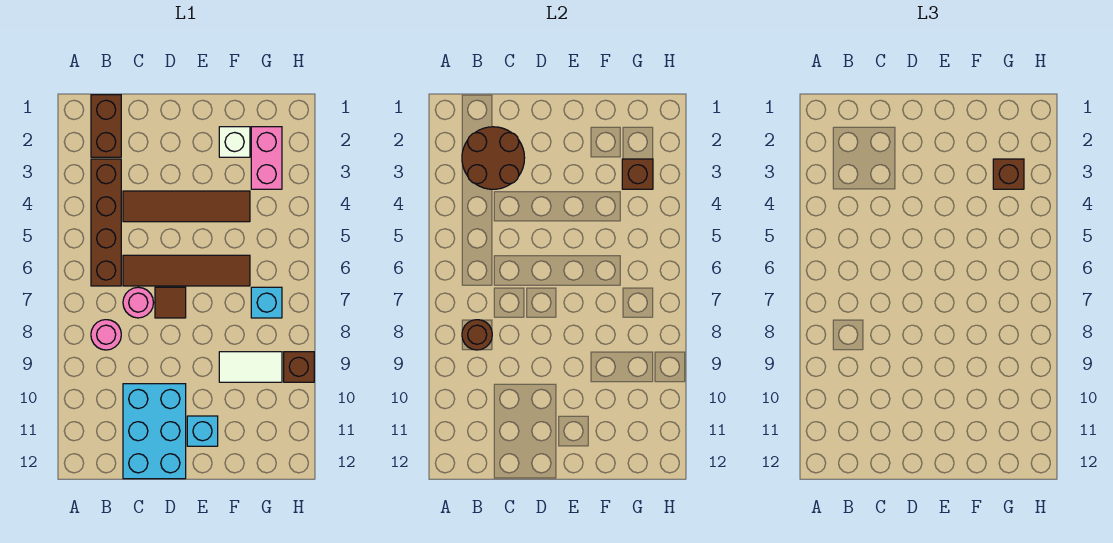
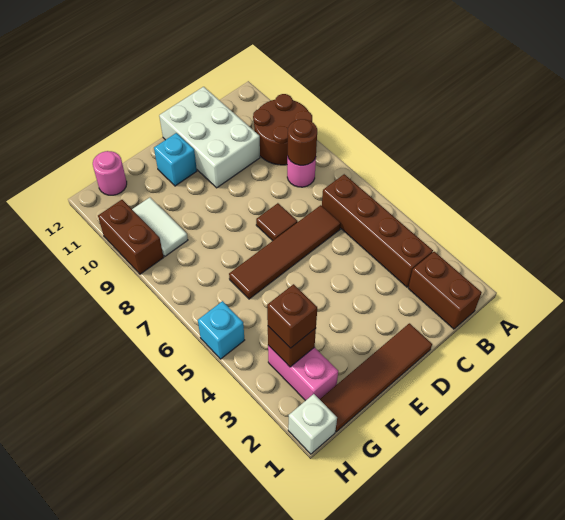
brown round brick B2:C3 level 2 -> brown round brick A9:B10 level 1
brown tile C4:F4 level 1 -> brown tile D1:G1 level 1
pink round brick C7 level 1 -> pink round brick G12 level 1
cyan brick C10:D12 level 1 -> white brick C10:D12 level 1
white brick F2 level 1 -> white brick H1 level 1
white tile F9:G9 level 1 -> white tile G9:G10 level 1
cyan brick G7 level 1 -> cyan brick H5 level 1
brown brick H9 level 1 -> brown brick H9:H10 level 1

